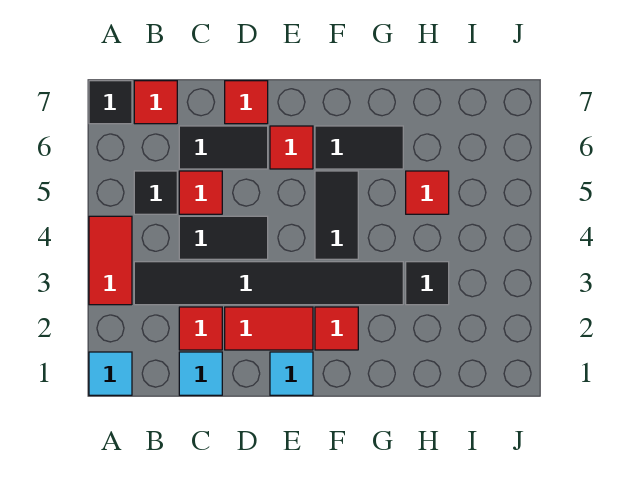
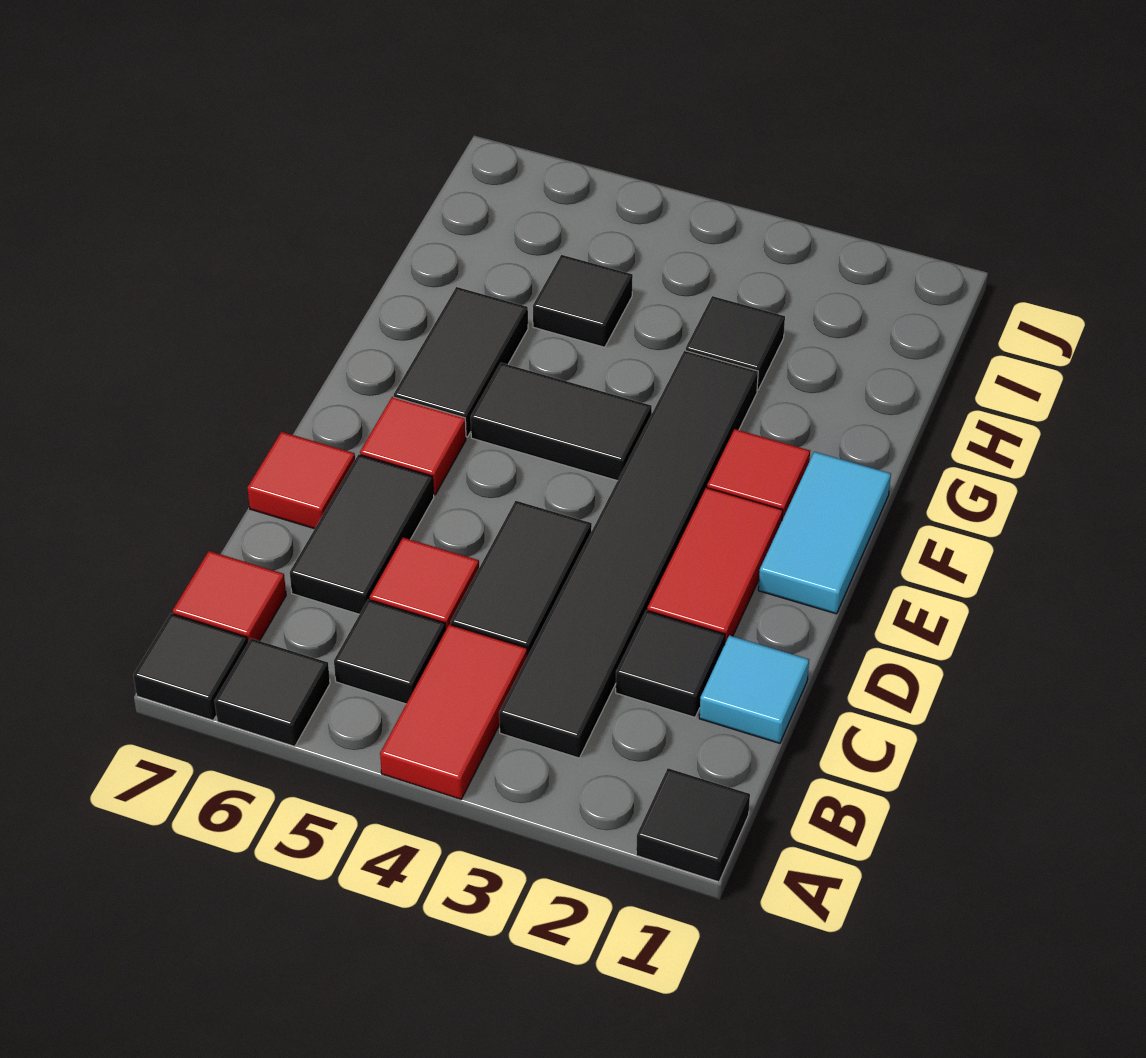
cyan tile A1 level 1 -> black tile A1 level 1
red tile A3:A4 level 1 -> red tile A4:B4 level 1
none -> black tile A6 level 1
red tile C2 level 1 -> black tile C2 level 1
cyan tile E1 level 1 -> cyan tile E1:F1 level 1
red tile H5 level 1 -> black tile H5 level 1

